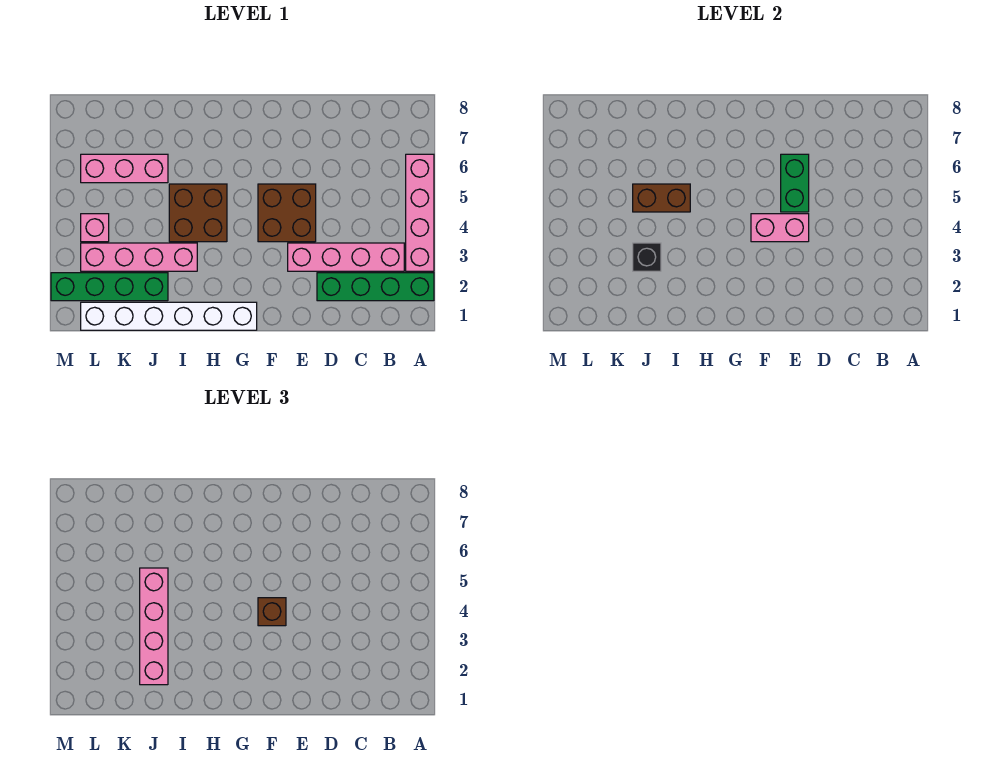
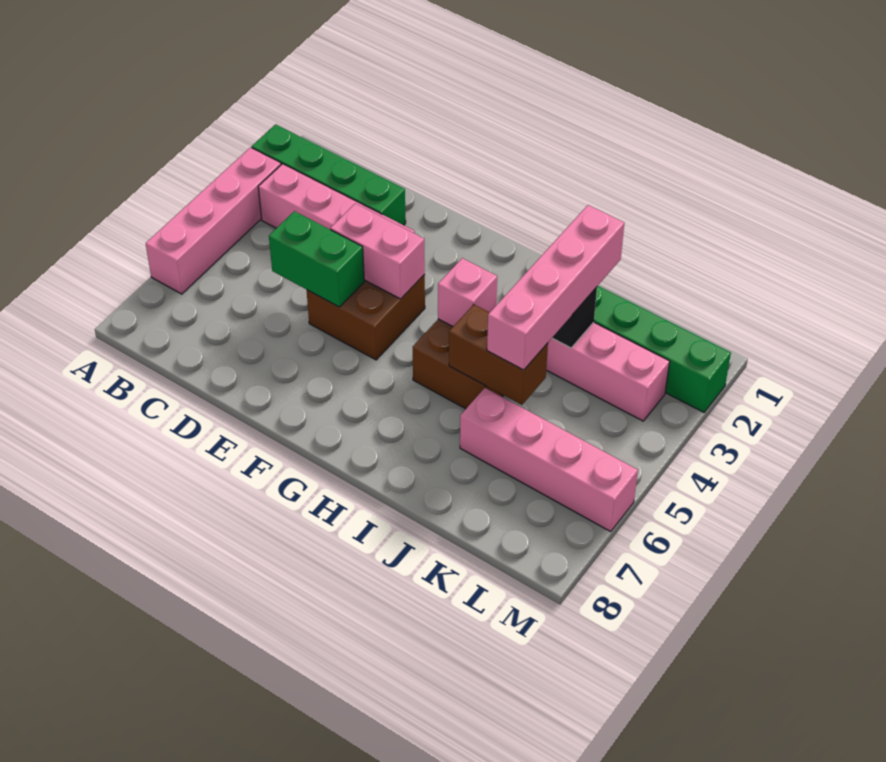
green brick E5:E6 level 2 -> green brick D5:E5 level 2
brown brick F4 level 3 -> none
white brick G1:L1 level 1 -> none
pink brick J6:L6 level 1 -> pink brick J6:M6 level 1
pink brick L4 level 1 -> pink brick H4 level 2

